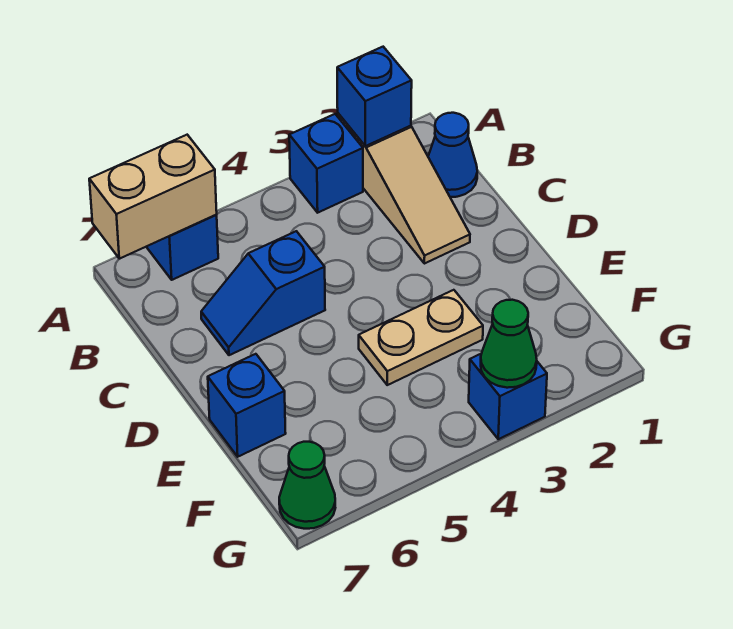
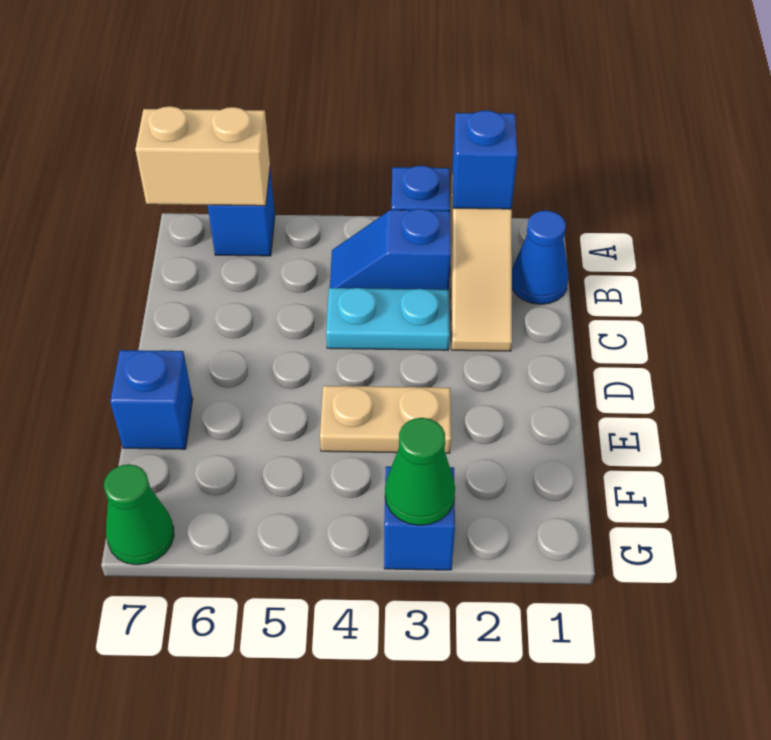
none -> cyan plate C3:C4 level 1
blue slope C5:C6 level 1 top 5 -> blue slope B3:B4 level 1 top 3

